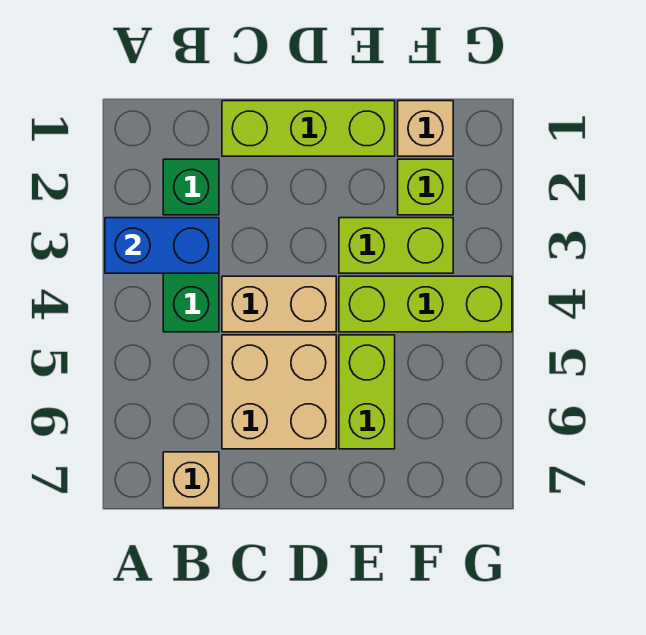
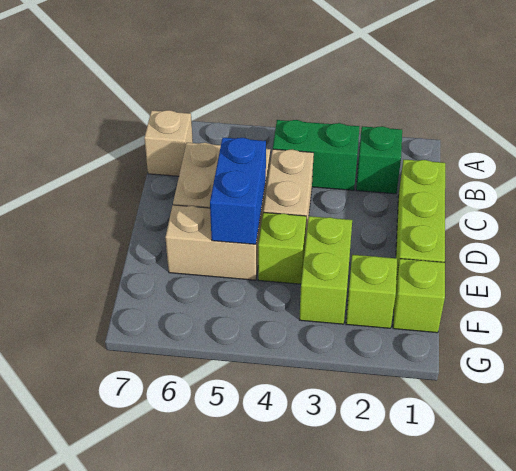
blue brick A3:B3 level 2 -> blue brick D5:E5 level 2
lime brick E4:G4 level 1 -> lime brick E4 level 1
lime brick E5:E6 level 1 -> tan brick E5:E6 level 1
tan brick F1 level 1 -> lime brick F1 level 1

